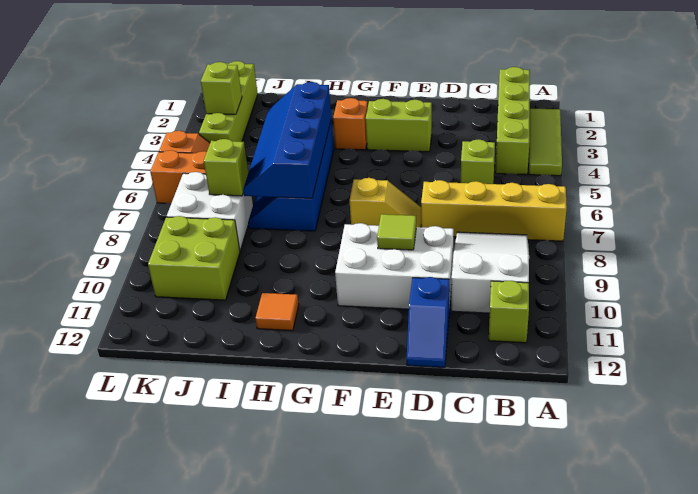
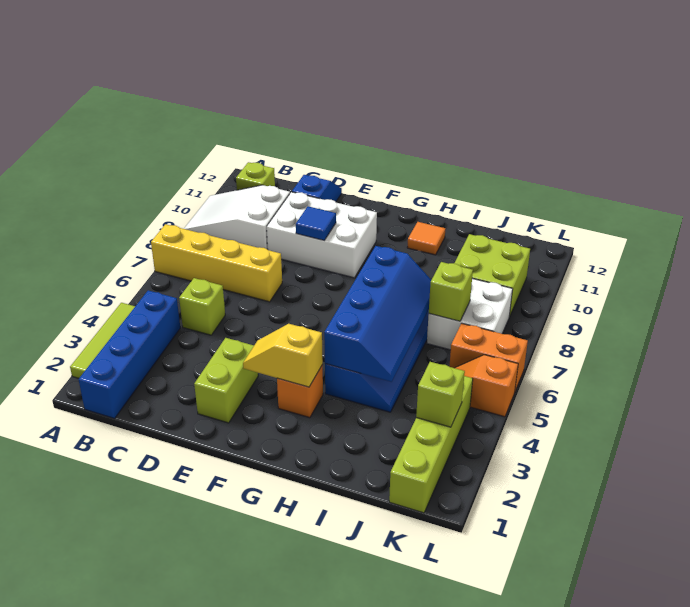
lime brick B1:B4 level 1 -> blue brick B1:B4 level 1
white slope B8:C10 level 1 top 10 -> white slope A9:C10 level 1 top C
lime brick E3:F3 level 1 -> lime brick E2:E3 level 1
yellow slope E7:F7 level 1 top F -> yellow slope F3:G3 level 2 top G
lime tile E9 level 2 -> blue tile E9 level 2

